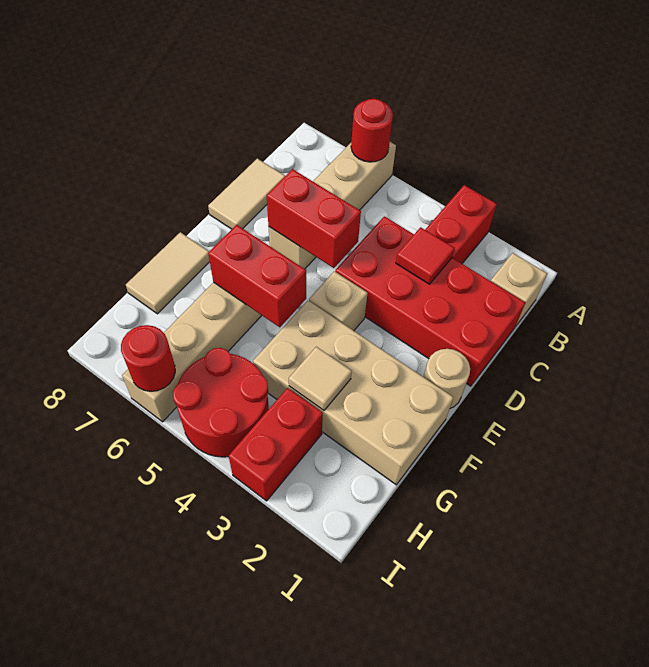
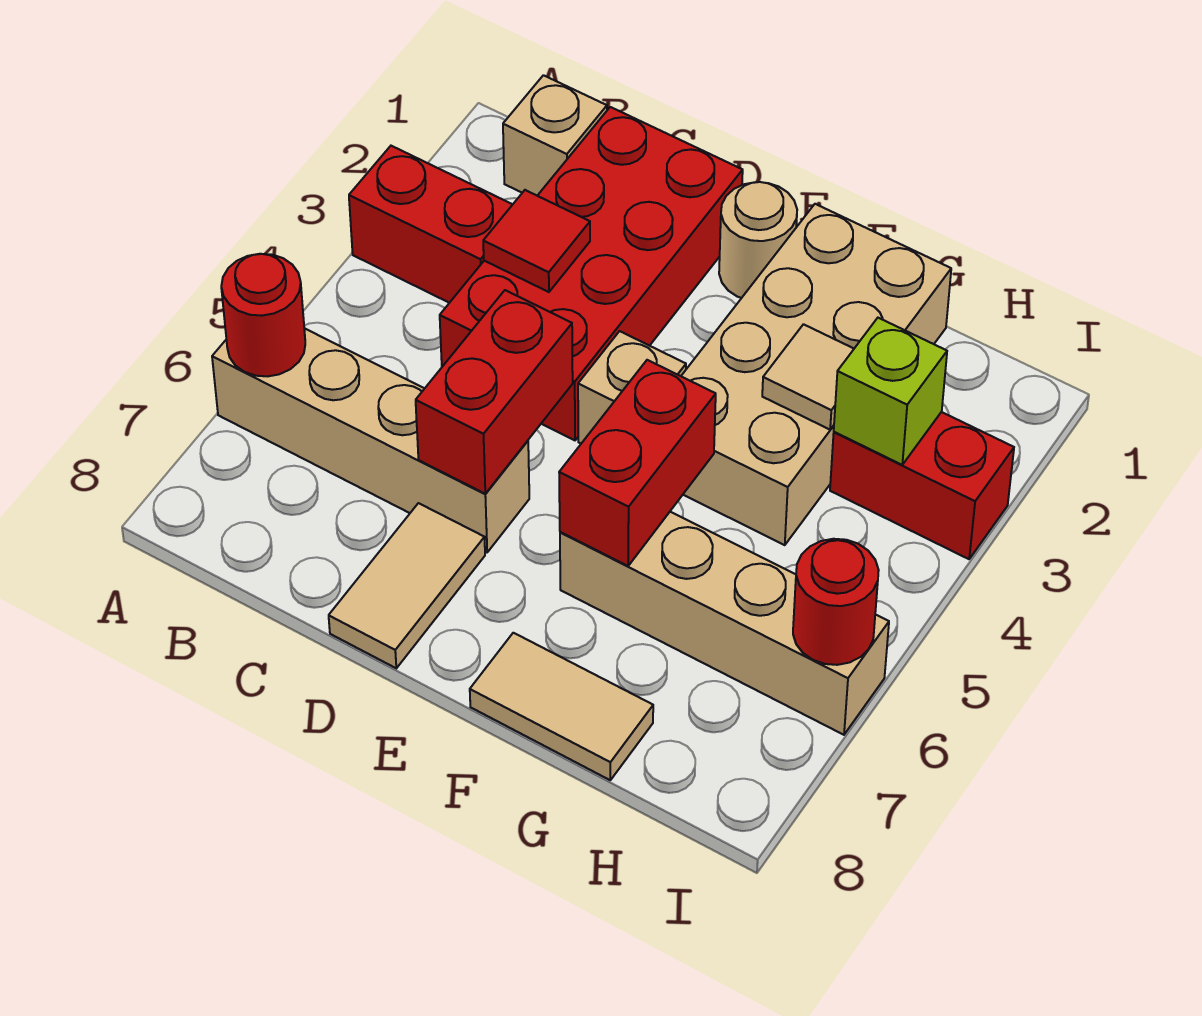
tan tile C8:D8 level 1 -> tan tile D7:D8 level 1
none -> lime brick H3 level 2
red round brick H4:I5 level 1 -> none

